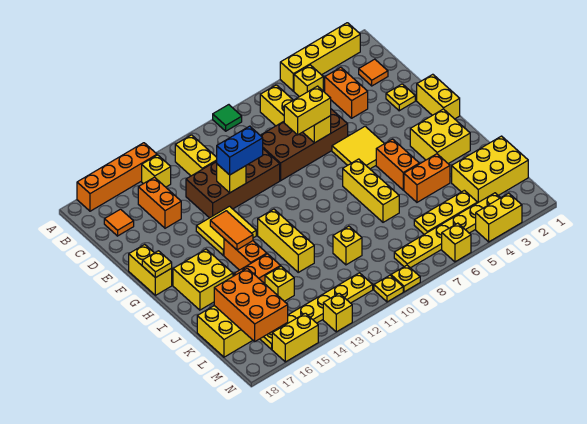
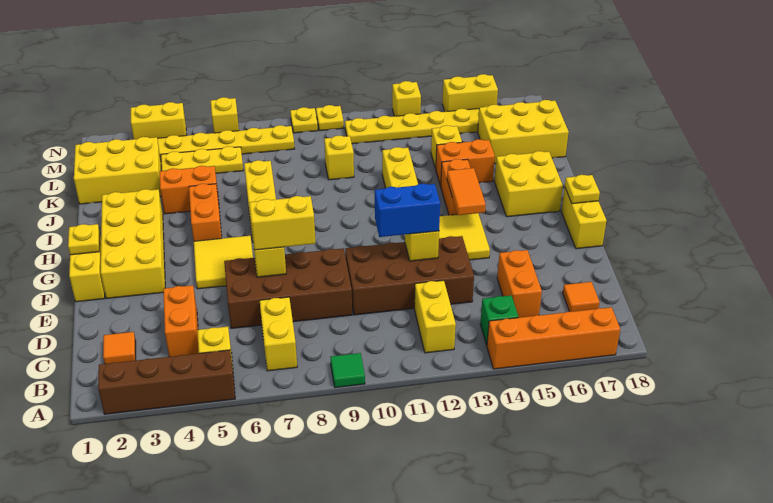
yellow brick A2:A5 level 1 -> brown brick A2:A5 level 1
yellow brick B14 level 1 -> green brick B14 level 1
yellow plate E2 level 1 -> yellow plate G1 level 2
yellow brick H2:I3 level 1 -> yellow brick F2:I3 level 1
orange brick K16:M17 level 2 -> none

